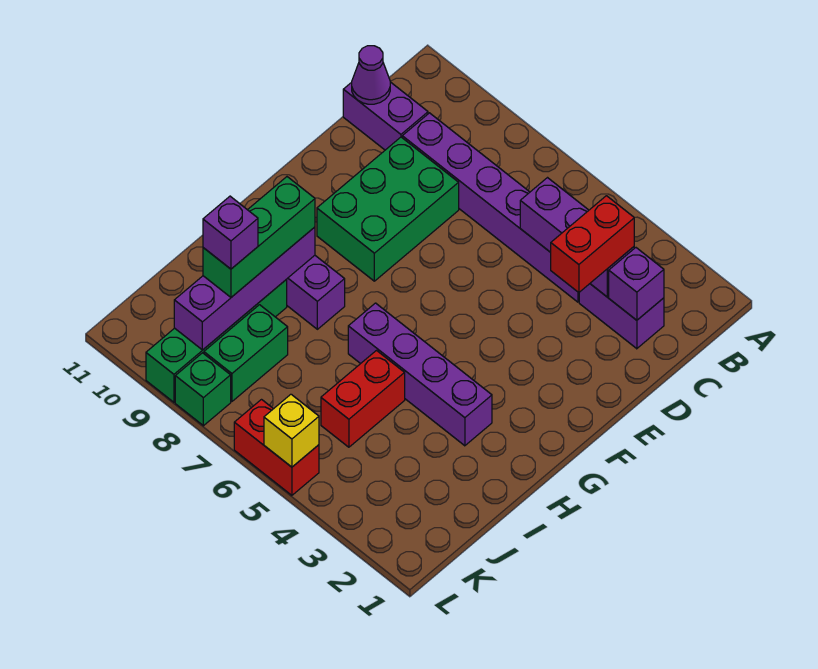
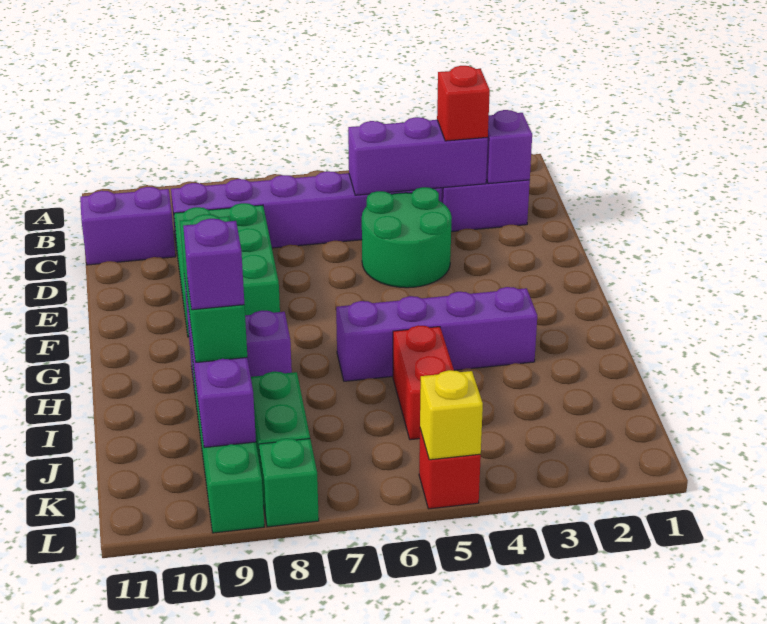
red brick C3:D3 level 3 -> red brick C3 level 3
purple cone C11 level 2 -> none
none -> green round brick D4:E5 level 1
red brick L5:L6 level 1 -> red brick L5 level 1

